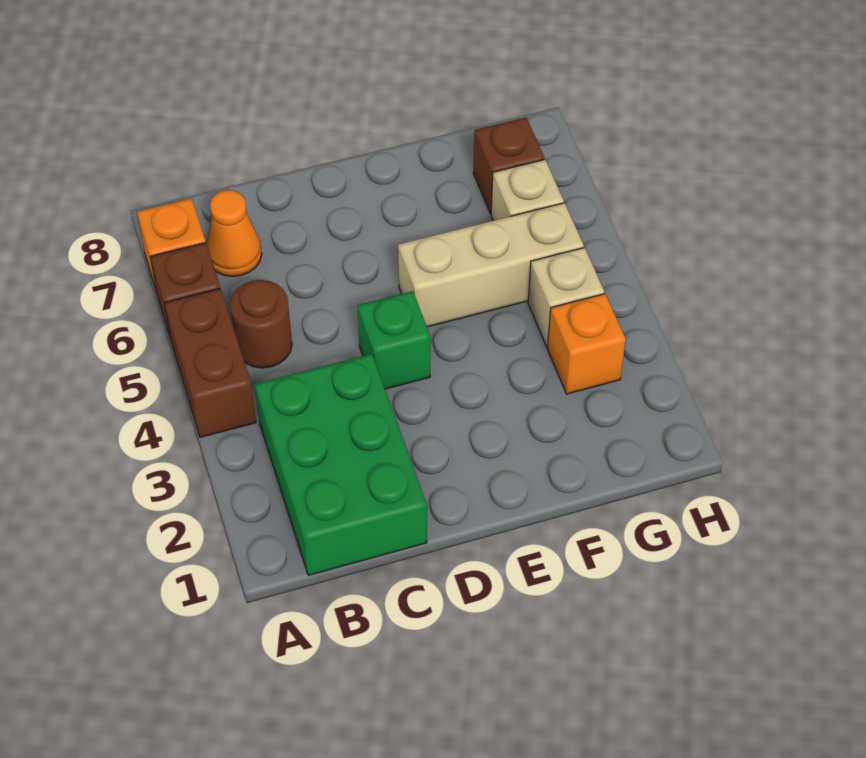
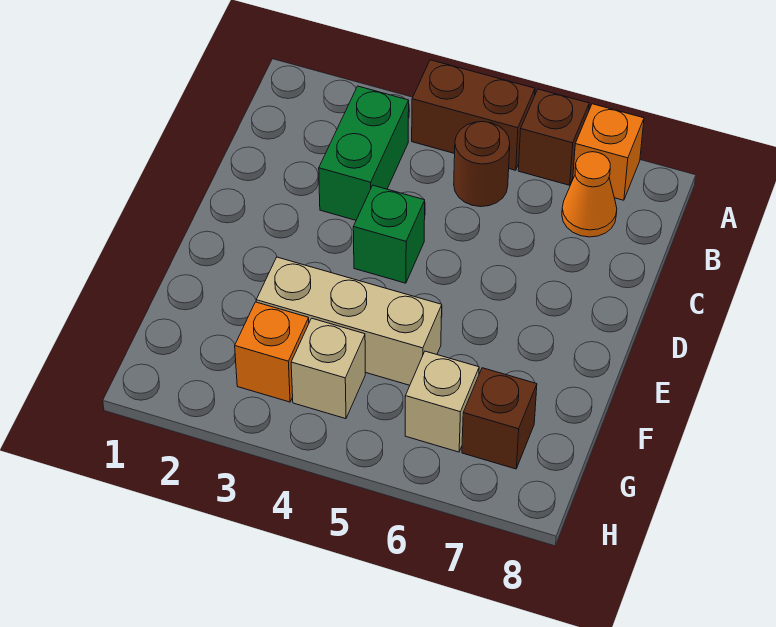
green brick B1:C3 level 1 -> green brick B3:C3 level 1
tan brick E5:G5 level 1 -> tan brick F3:F5 level 1

